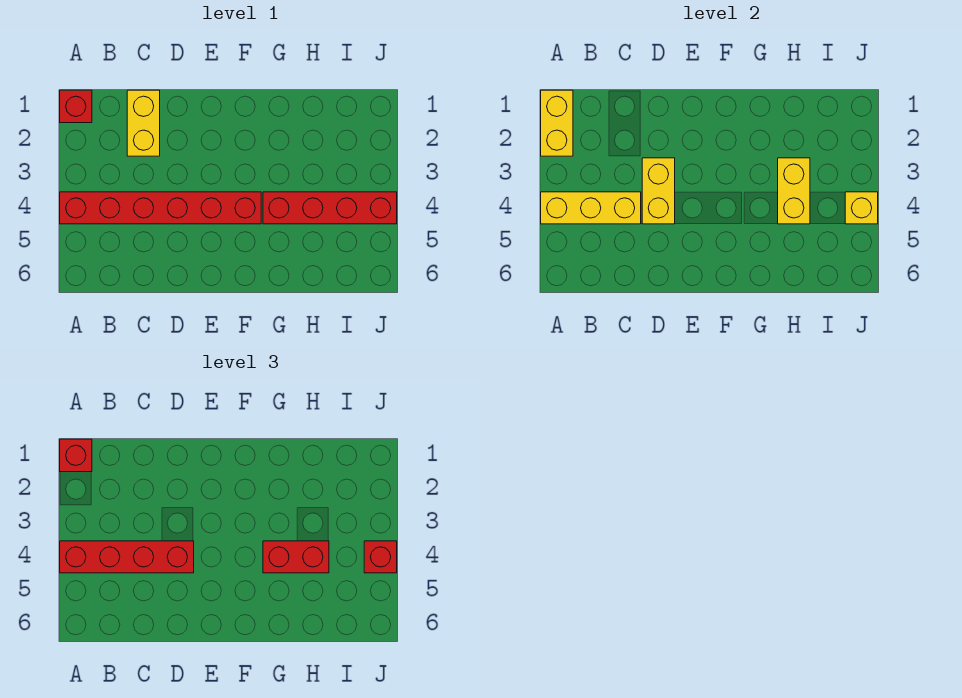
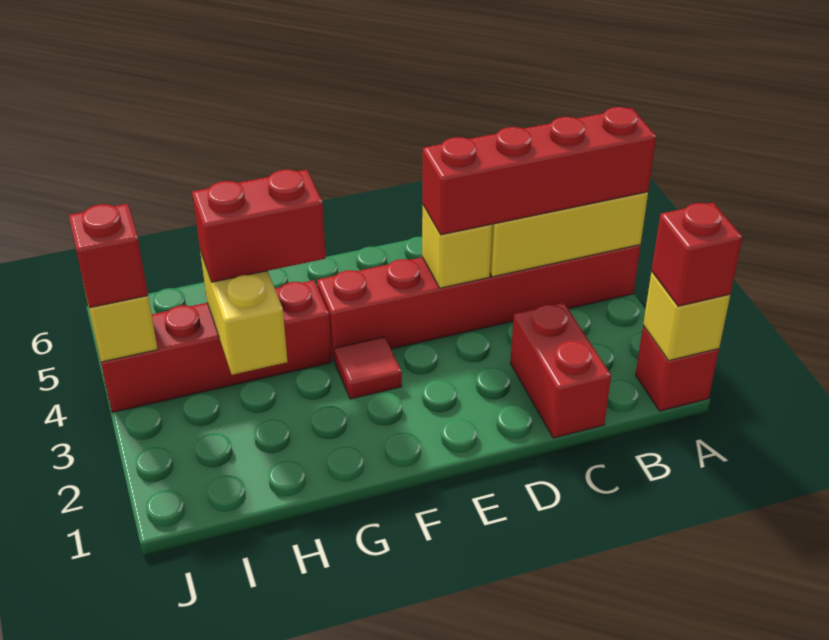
yellow brick A1:A2 level 2 -> yellow brick A1 level 2
yellow brick C1:C2 level 1 -> red brick C1:C2 level 1
yellow brick D3:D4 level 2 -> yellow brick D4 level 2
none -> red tile F3 level 1

